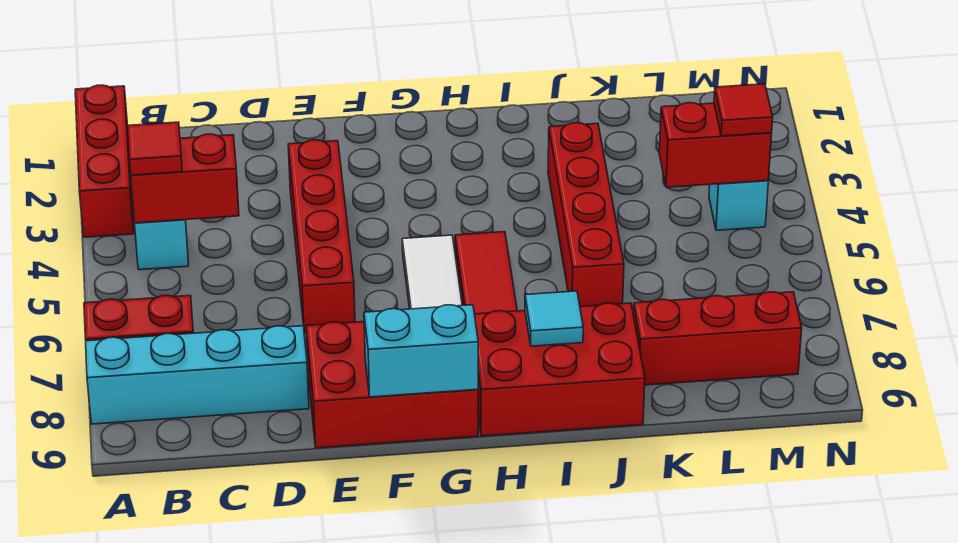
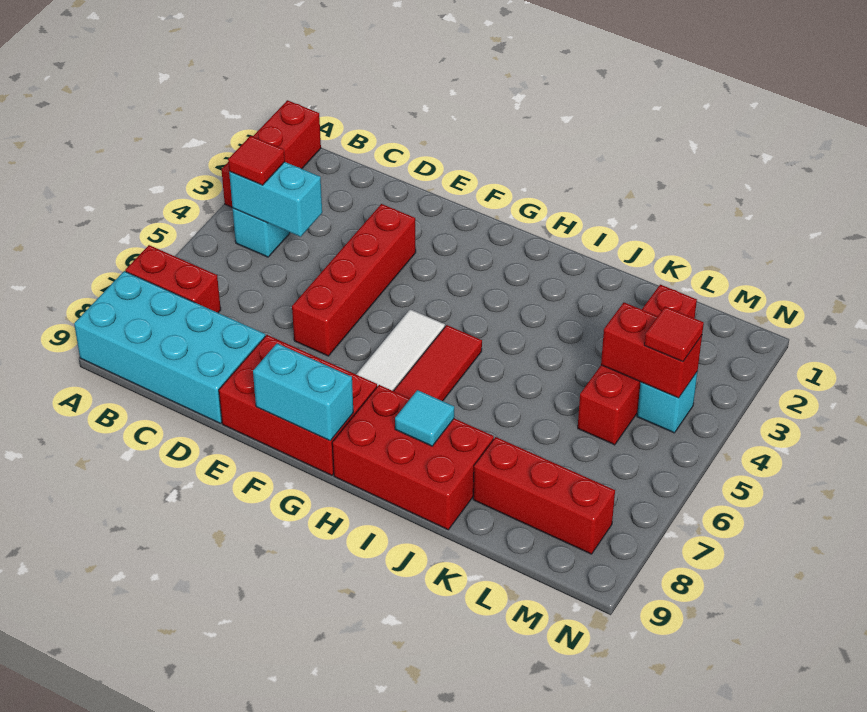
cyan brick A8:D8 level 1 -> cyan brick A8:D9 level 1
red brick B4:C4 level 2 -> cyan brick B4:C4 level 2
red brick J3:J6 level 1 -> red brick L2:L5 level 1

